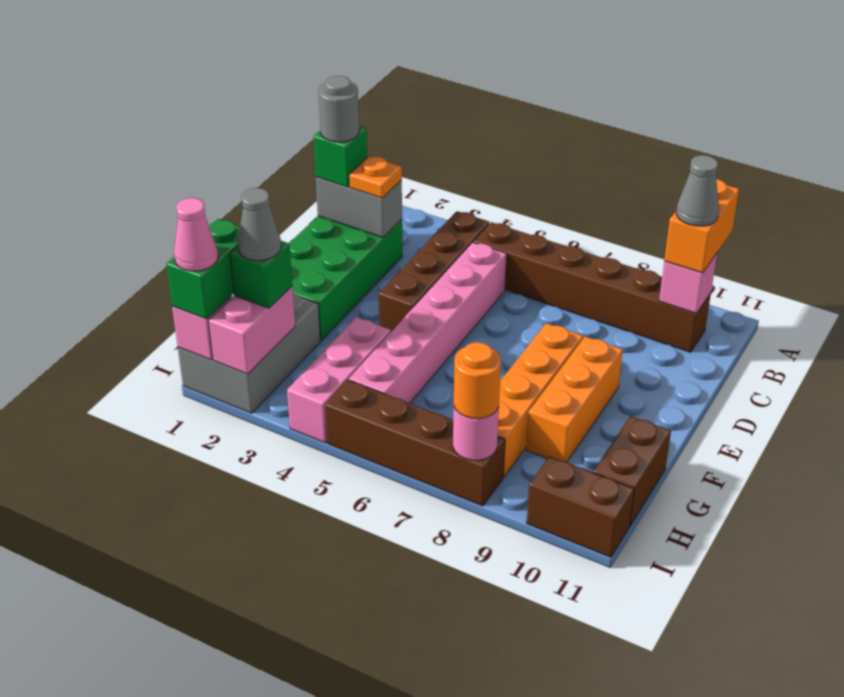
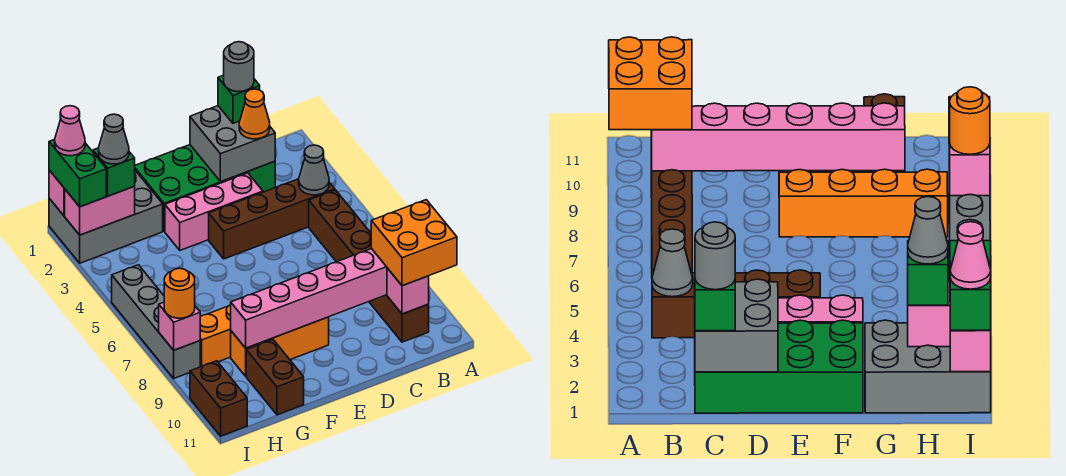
orange brick A10:B10 level 3 -> orange brick A9:B10 level 3
grey cone B10 level 4 -> grey cone B4 level 2
grey brick C1:C2 level 2 -> grey brick C1:D2 level 2
orange plate C2 level 3 -> orange cone C2 level 3
pink brick C5:H5 level 1 -> pink brick B9:G9 level 2
pink brick G4:I4 level 1 -> pink brick D3:F3 level 1
brown brick G11:H11 level 1 -> brown brick G10:G11 level 1
green brick H1:I1 level 3 -> green brick I1:I2 level 3
brown brick I5:I8 level 1 -> grey brick I5:I8 level 1
pink round brick I8 level 2 -> pink brick I8 level 2

